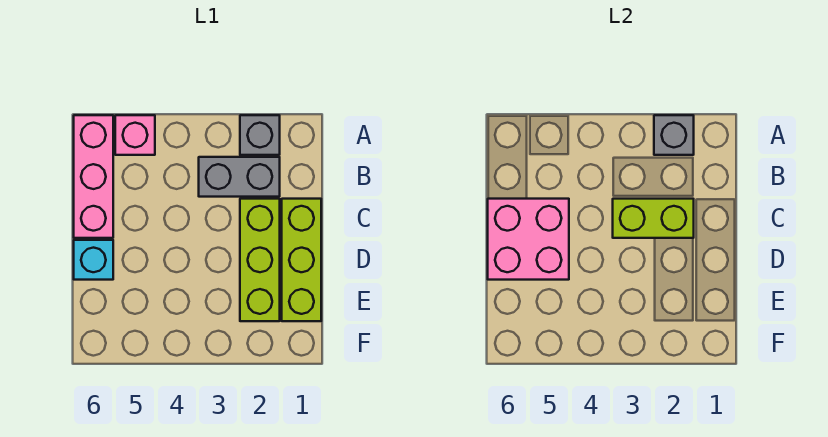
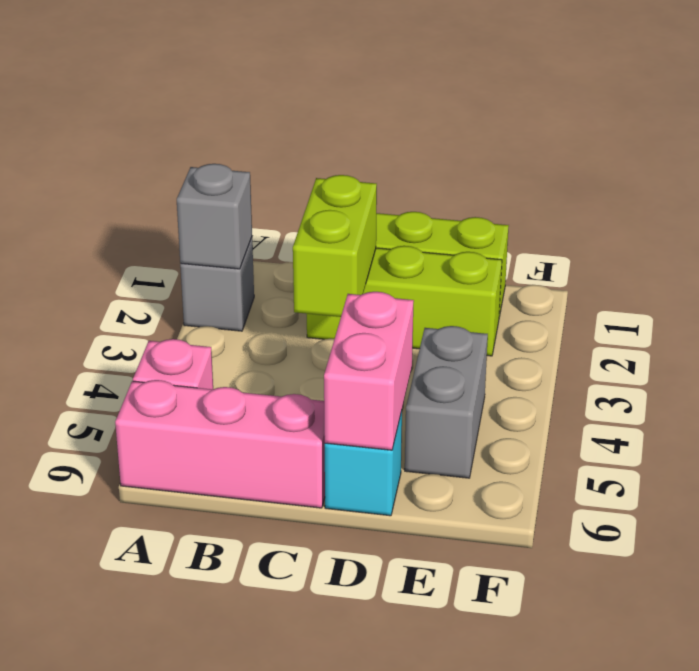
grey brick B2:B3 level 1 -> grey brick E4:E5 level 1
pink brick C5:D6 level 2 -> pink brick D5:D6 level 2

